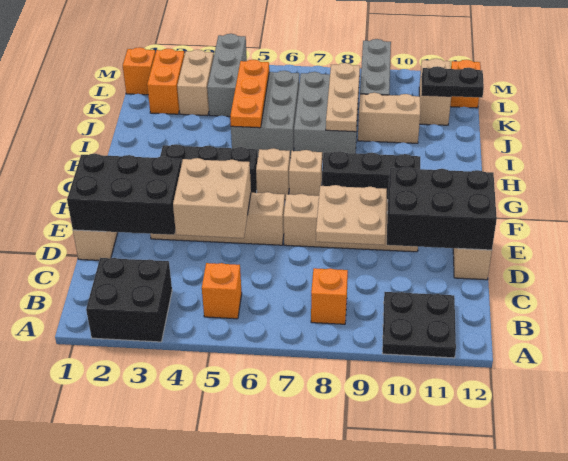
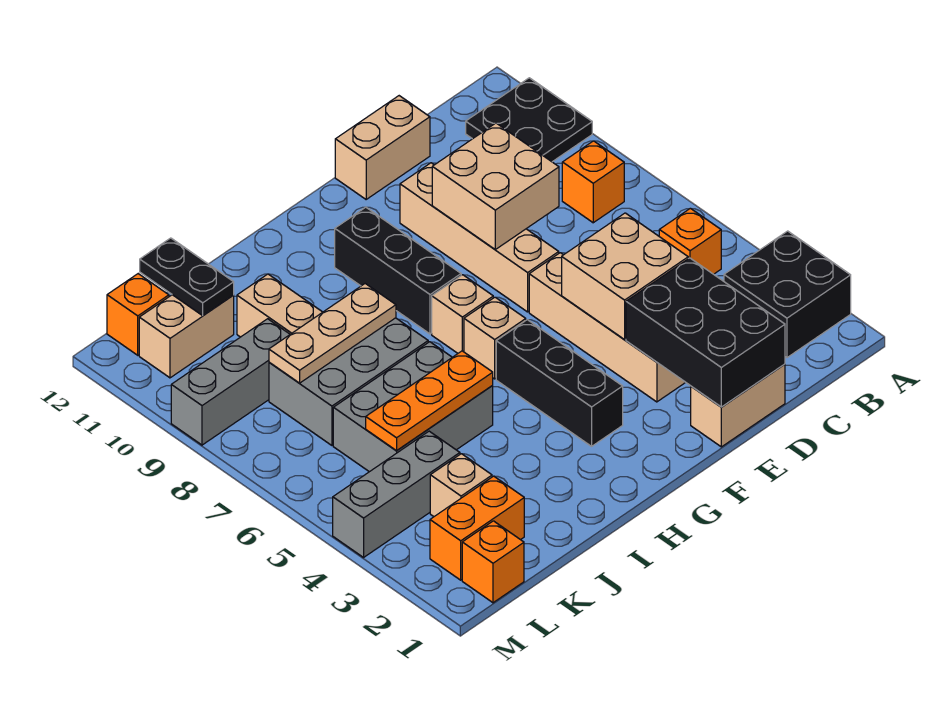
tan plate D8:E9 level 2 -> tan brick D8:E9 level 2
black brick D10:E12 level 2 -> none
tan brick K3:L3 level 1 -> tan brick K3 level 1

